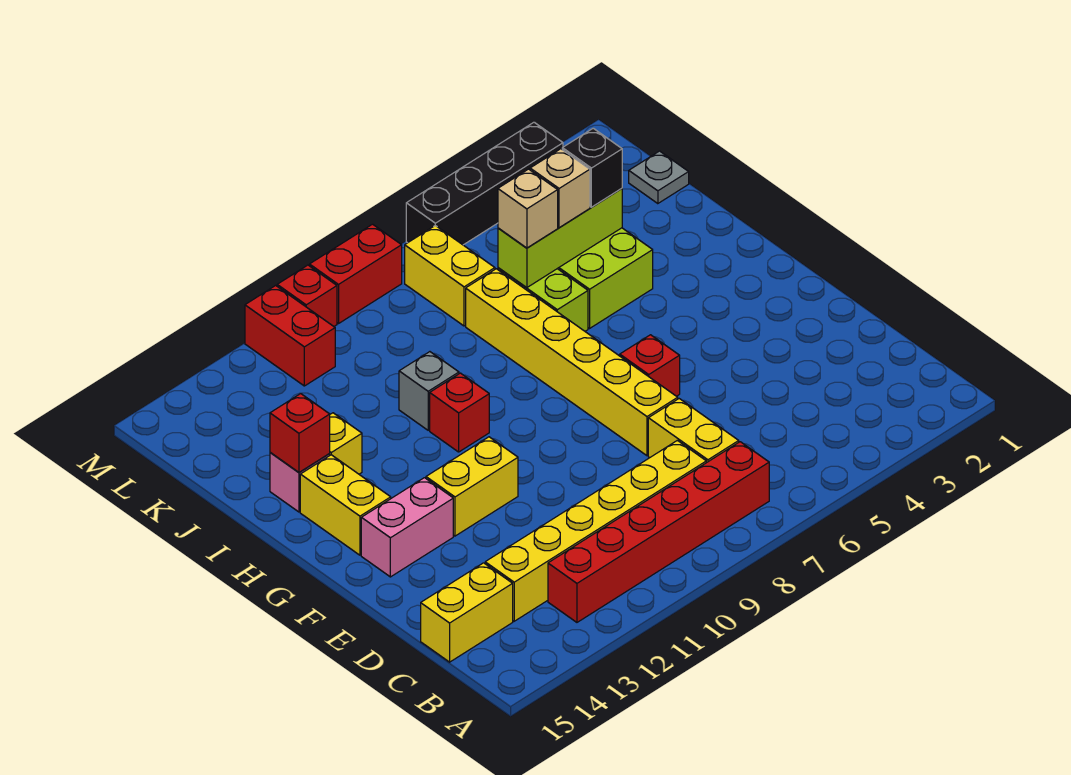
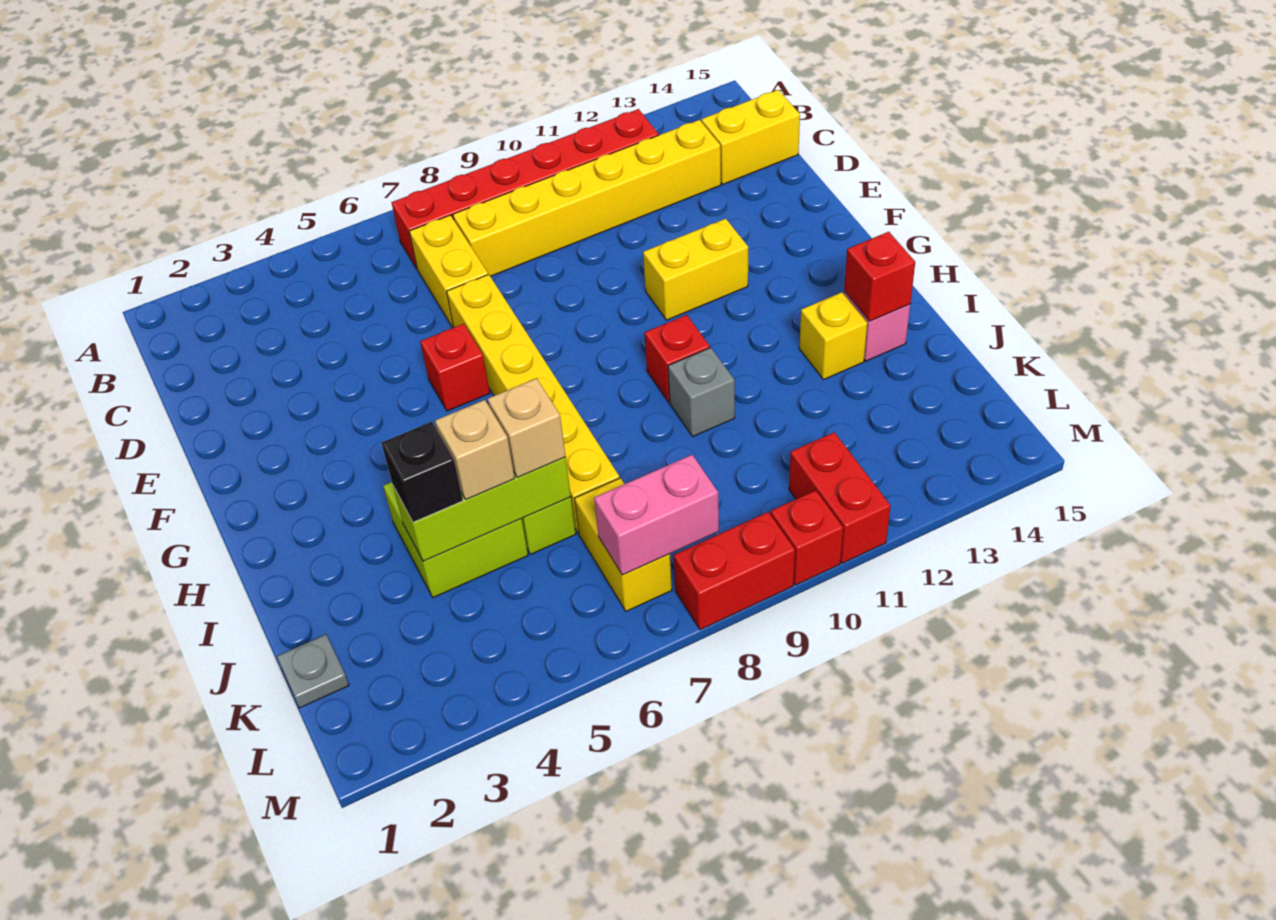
pink brick F13:F14 level 1 -> pink brick L7:L8 level 2
yellow brick G14:H14 level 1 -> none
black brick M3:M6 level 1 -> none

